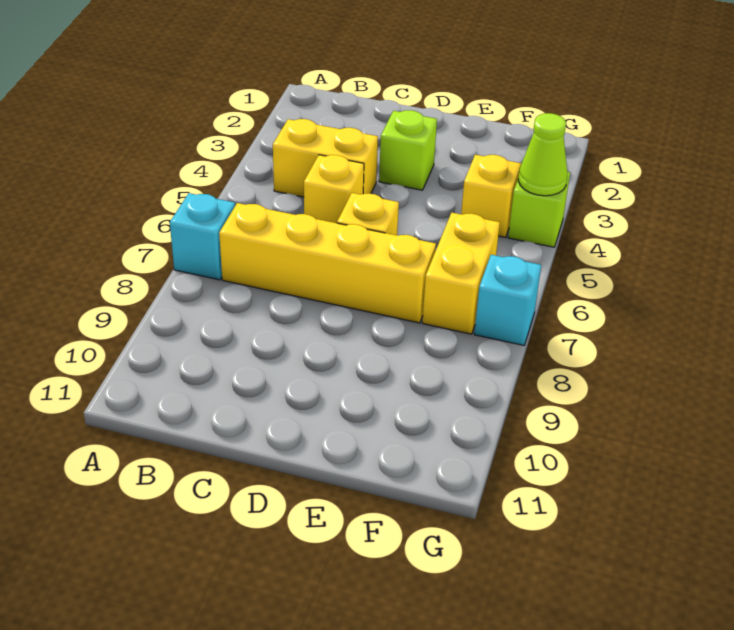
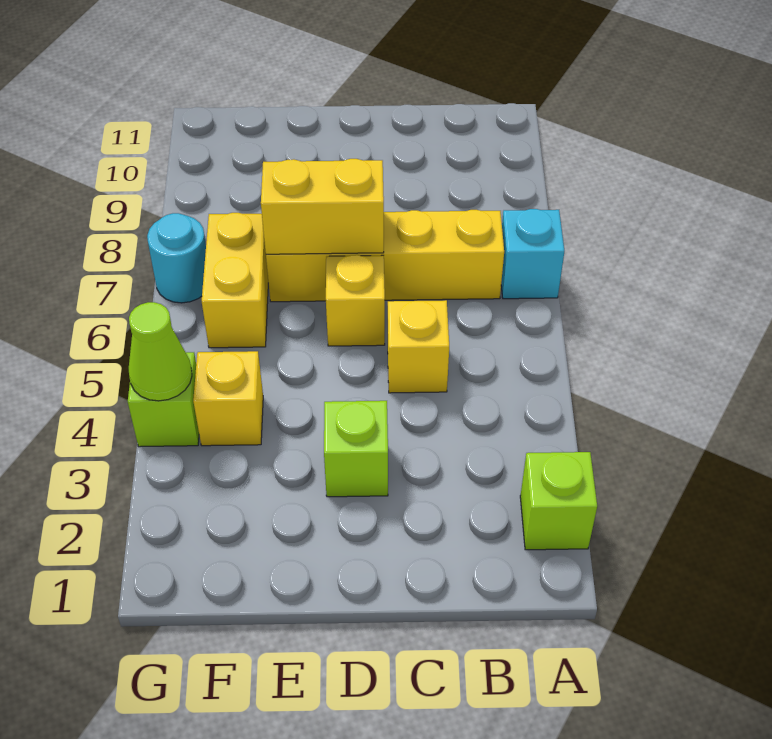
none -> lime brick A2 level 1
yellow brick B4:C4 level 1 -> yellow brick D7:E7 level 2
cyan brick G7 level 1 -> cyan round brick G7 level 1

